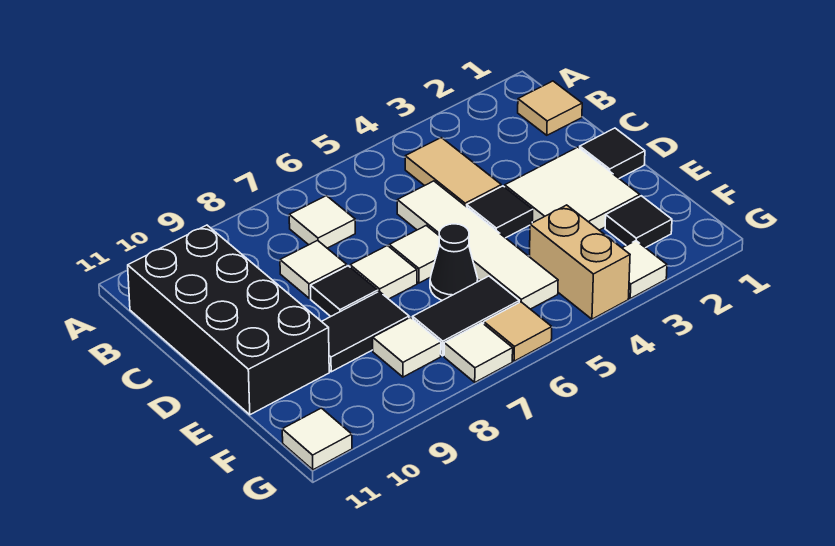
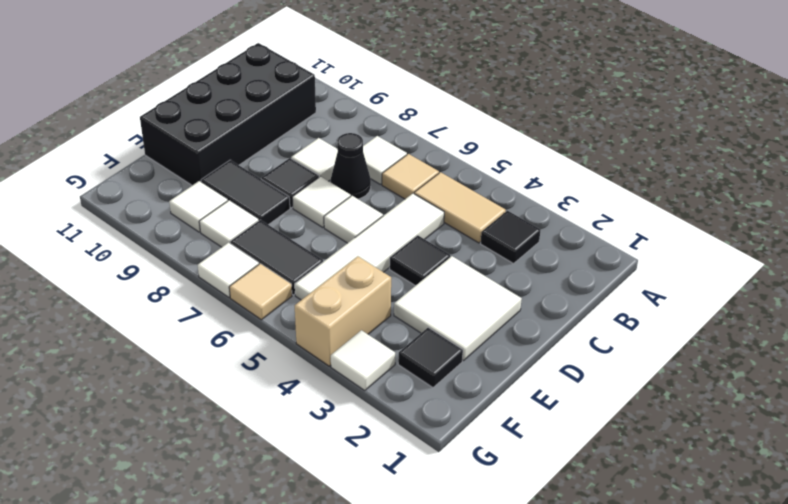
tan tile B1 level 1 -> tan tile B6 level 1
tan tile B4:C4 level 1 -> tan tile B4:B5 level 1
black tile D1 level 1 -> black tile B3 level 1
black cone E6 level 1 -> black cone C7 level 1
white tile G11 level 1 -> white tile F9 level 1

